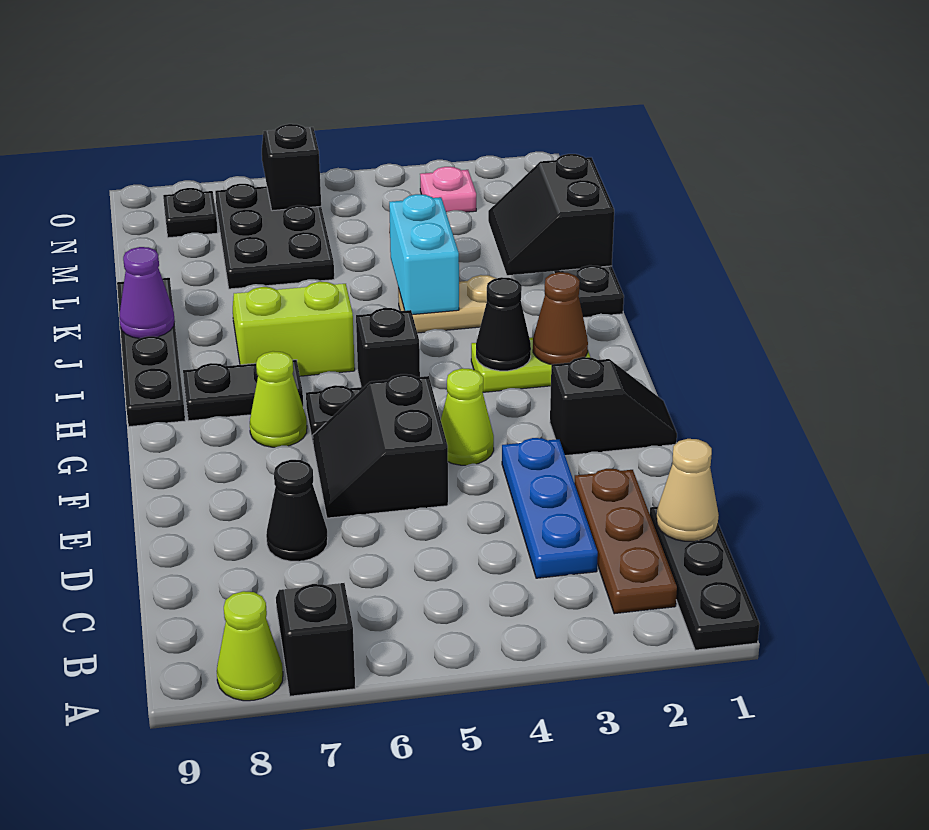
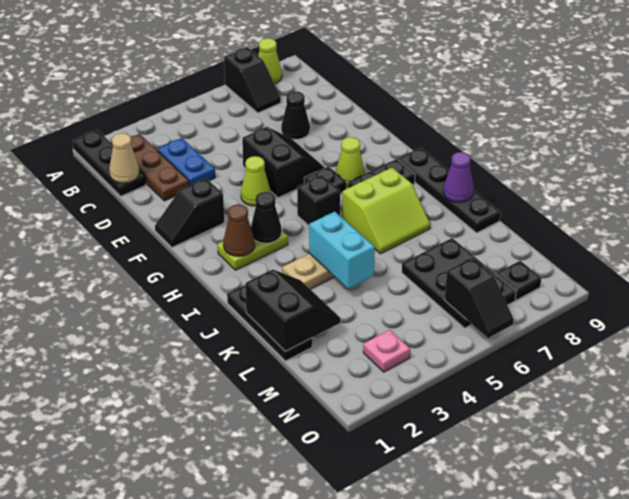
blue plate C3:E3 level 1 -> blue plate C3:D3 level 1

